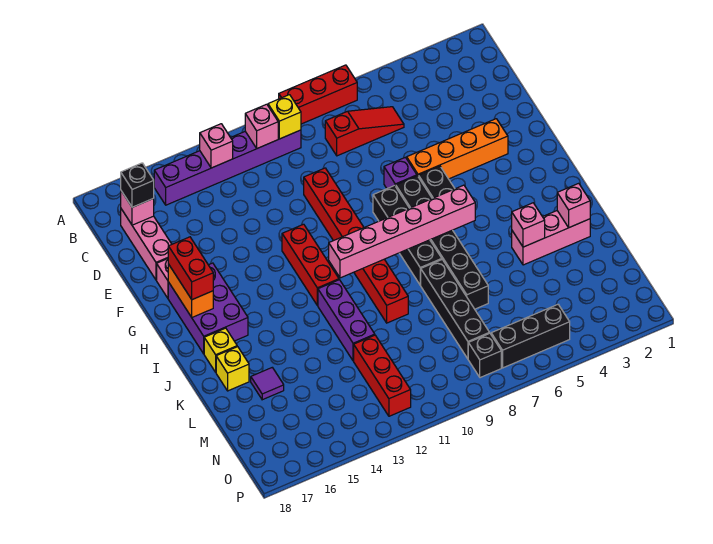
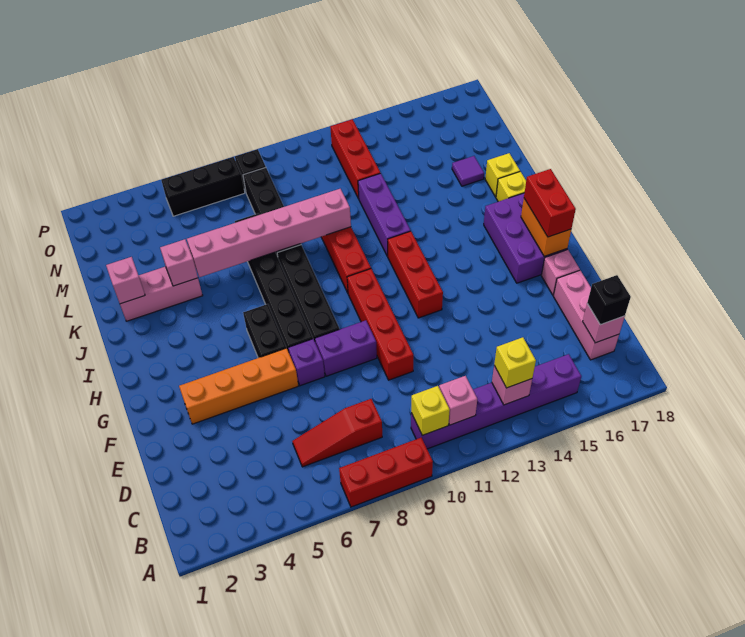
none -> yellow brick B13 level 3
none -> purple brick F8:F9 level 1
pink brick I6:I11 level 2 -> pink brick K5:K10 level 2

